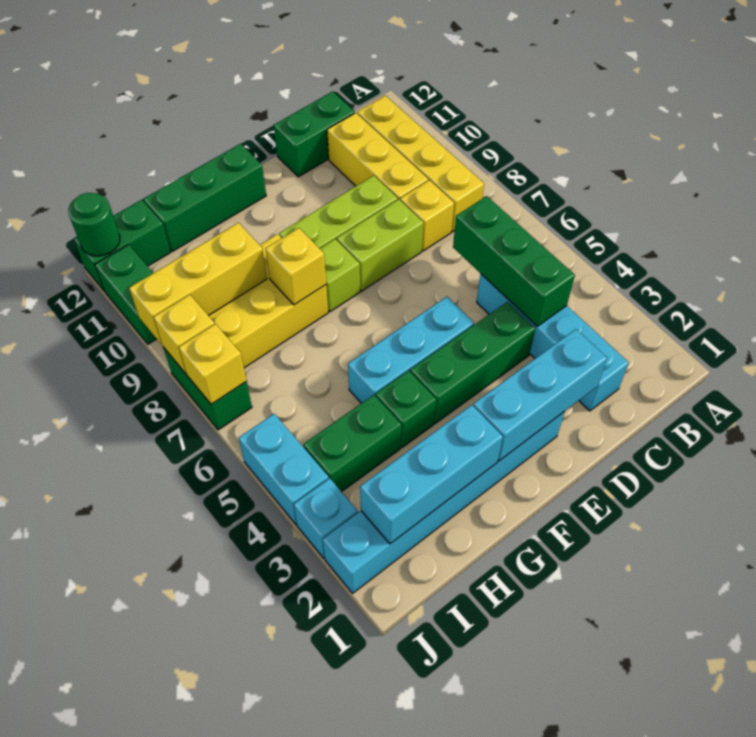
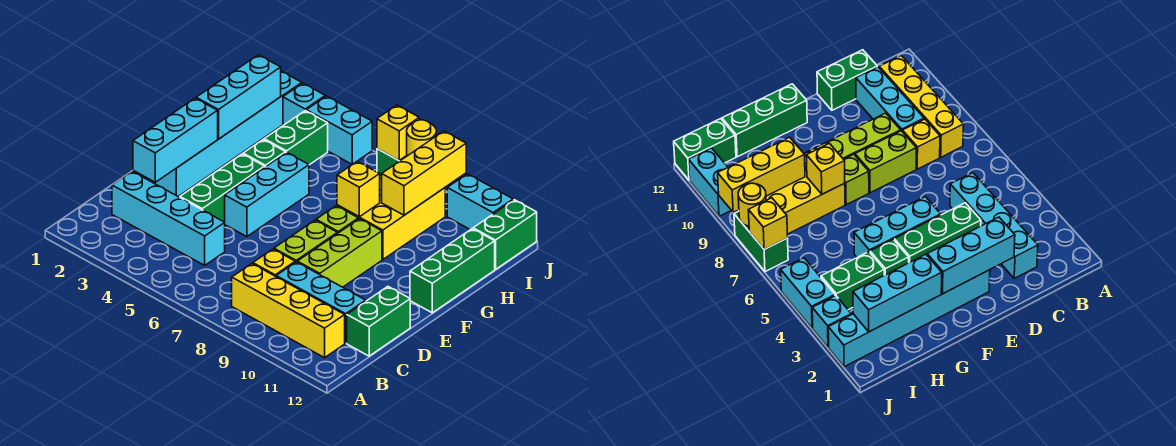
green brick C4:C6 level 2 -> none
yellow brick C9:C11 level 1 -> cyan brick C9:C11 level 1
yellow brick J8 level 2 -> yellow round brick J8 level 2
green brick J10:J11 level 1 -> cyan brick J10:J11 level 1
green round brick J12 level 2 -> none

